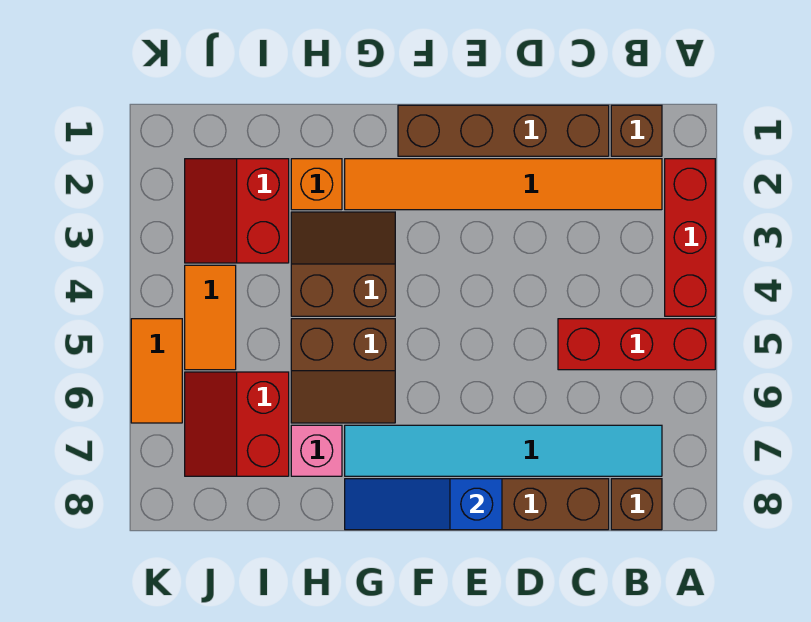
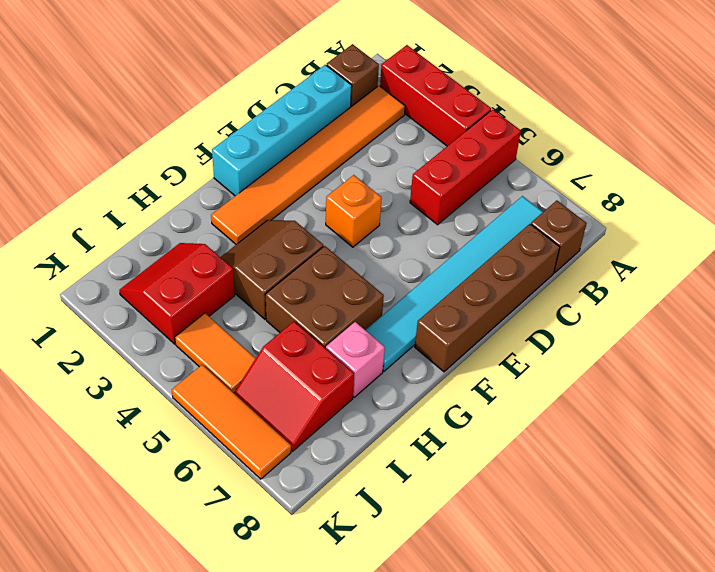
brown brick C1:F1 level 1 -> cyan brick C1:F1 level 1
blue slope E8:G8 level 2 top E -> none
brown slope G5:H6 level 1 top 5 -> brown brick G5:H6 level 1
orange brick H2 level 1 -> orange brick E4 level 1
red slope I2:J3 level 1 top I -> red slope I2:J3 level 1 top 3
orange tile K5:K6 level 1 -> orange tile K5:K7 level 1

